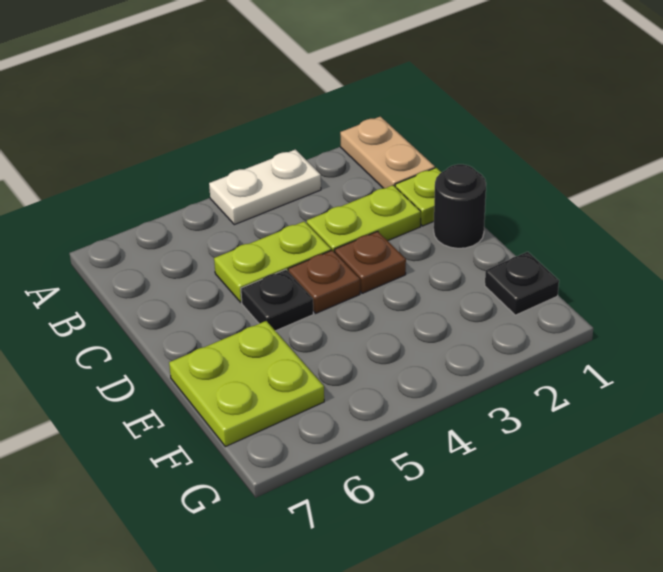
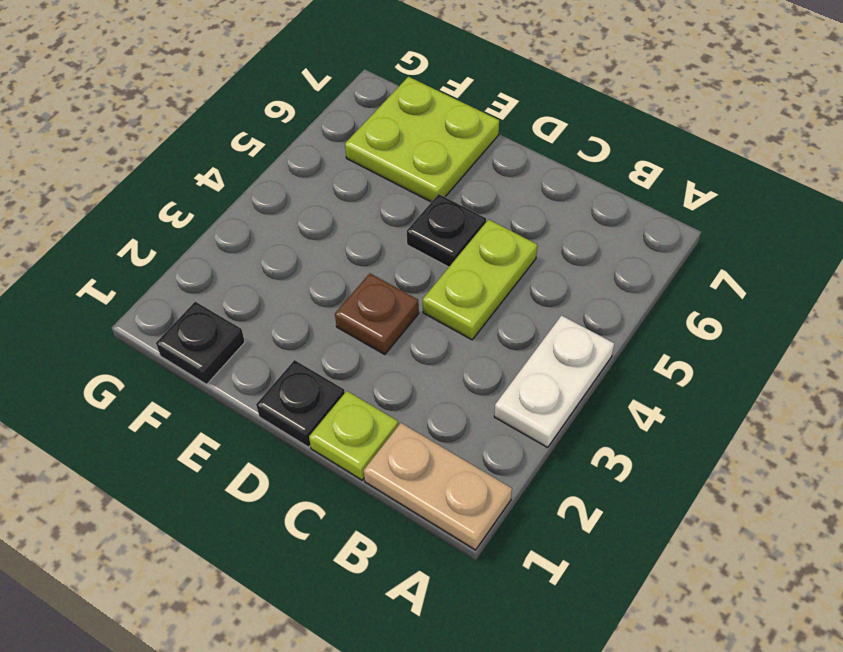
lime plate C2:C3 level 1 -> none
black round brick D1 level 1 -> black plate D1 level 1
brown plate D4 level 1 -> none

